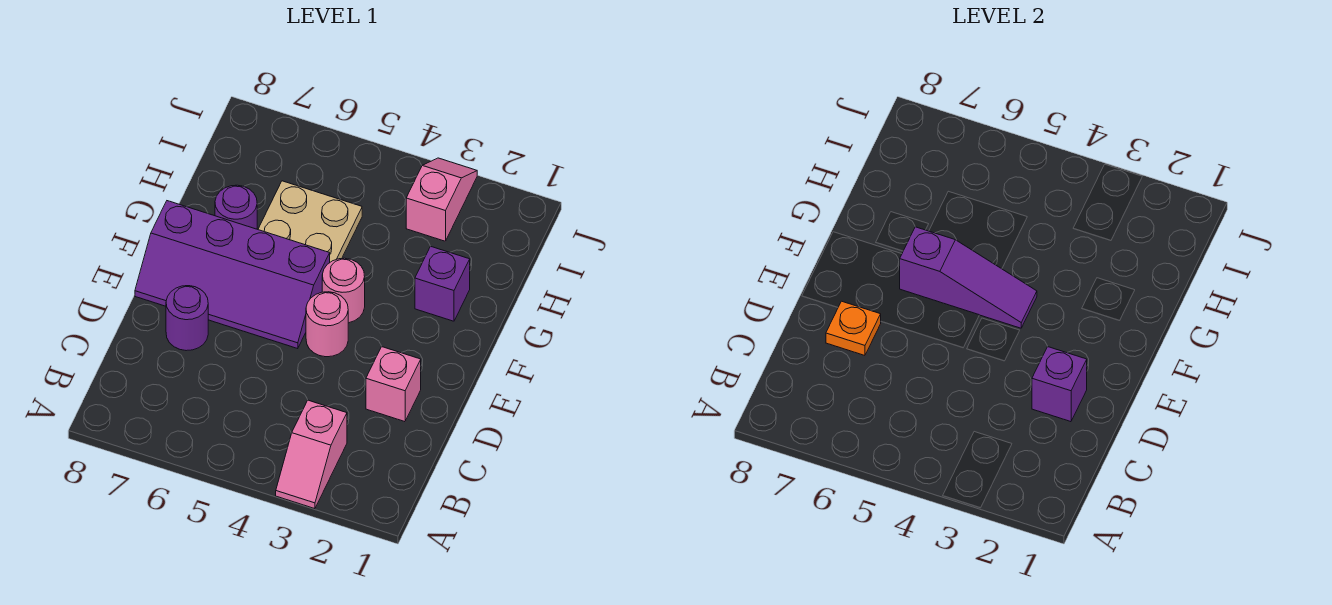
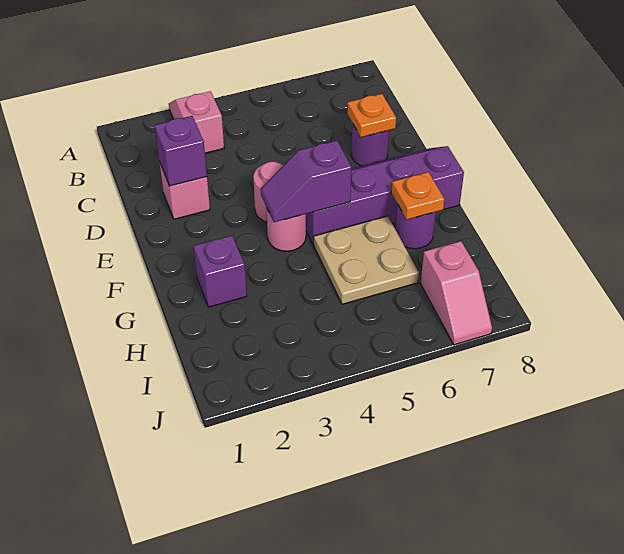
purple slope F4:F6 level 2 top 6 -> purple slope F4:F5 level 2 top 5
none -> orange plate G7 level 2
pink slope I3:J3 level 1 top I -> pink slope I7:J7 level 1 top I

